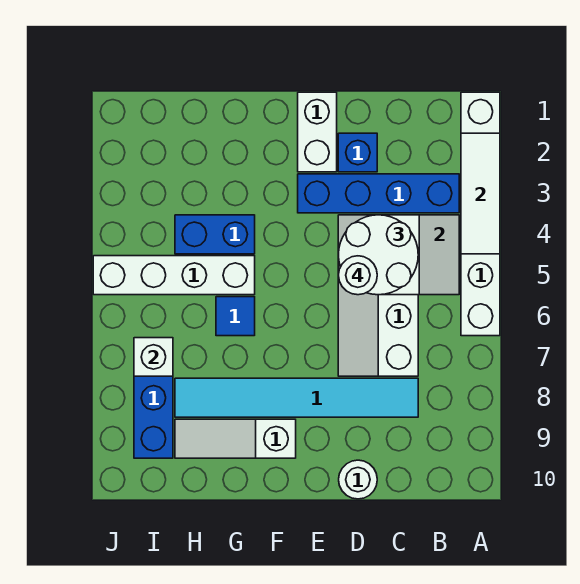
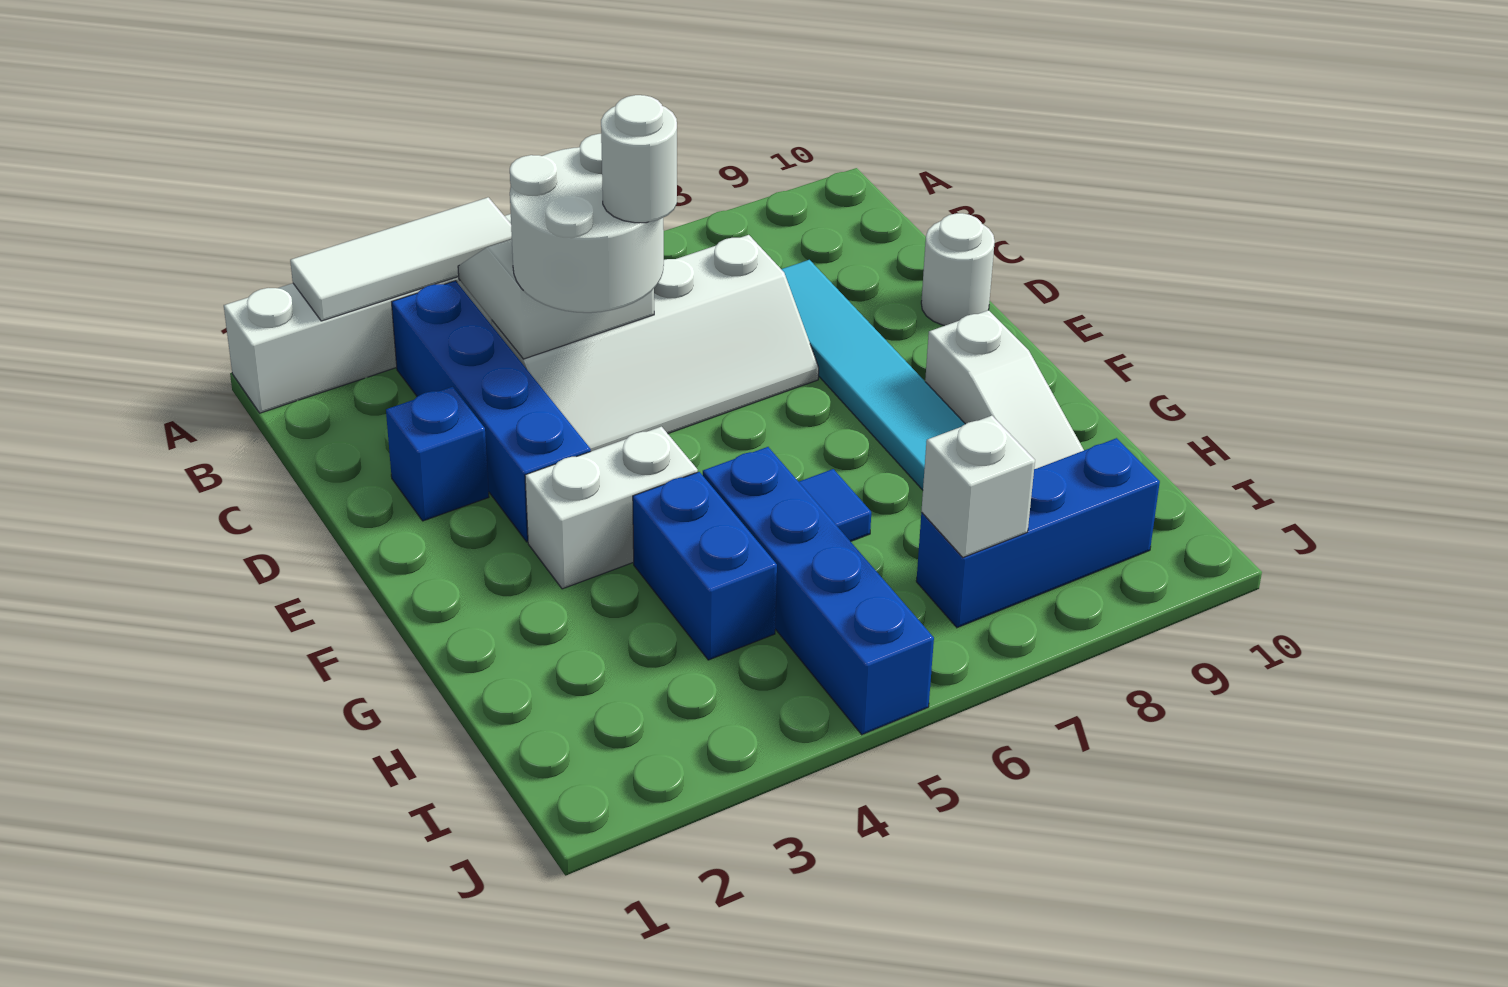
white brick E1:E2 level 1 -> white brick F3:F4 level 1
white brick G5:J5 level 1 -> blue brick G5:J5 level 1

